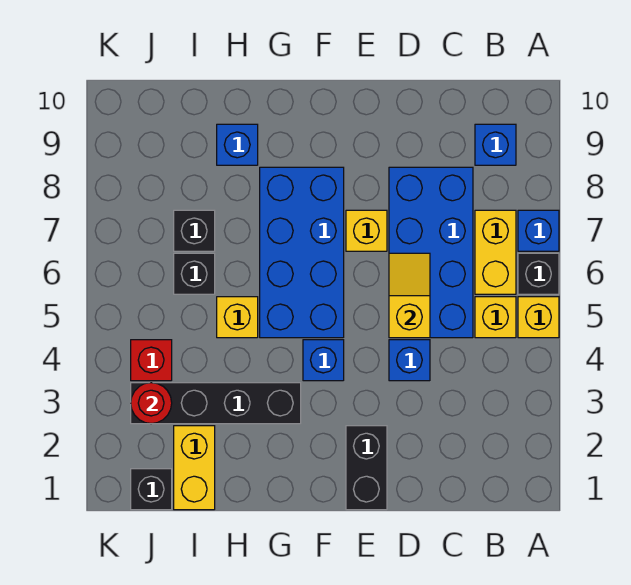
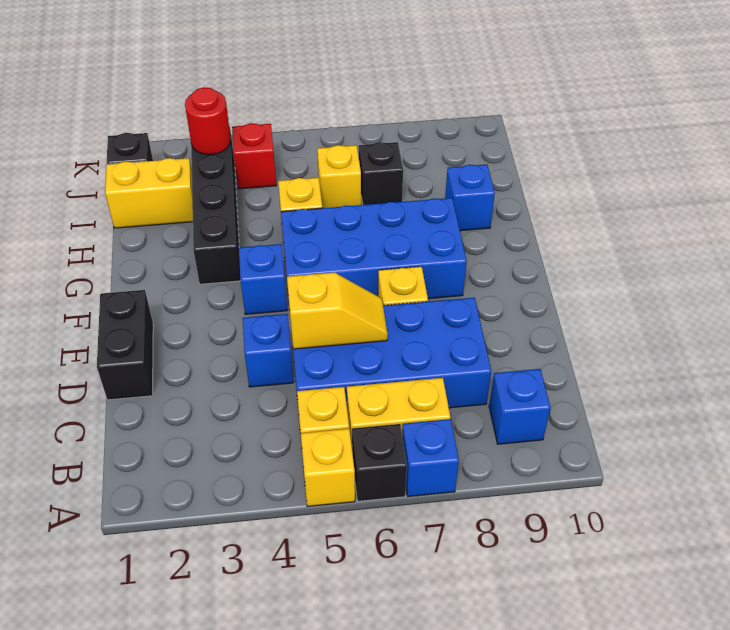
black brick E1:E2 level 1 -> black brick D1:E1 level 1
black brick I6 level 1 -> yellow brick I6 level 1

